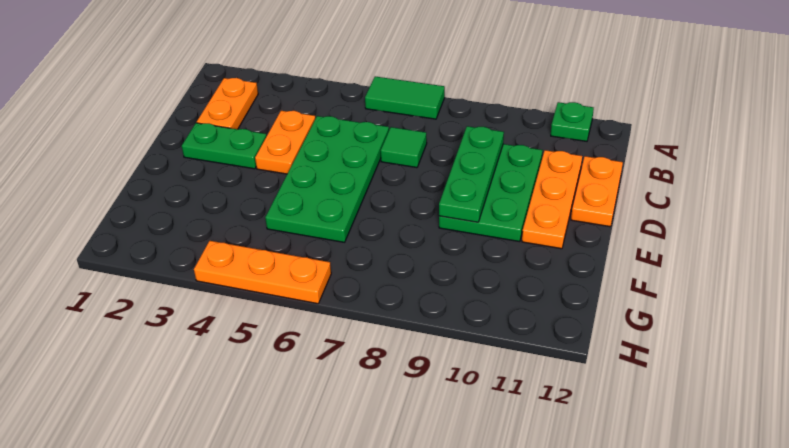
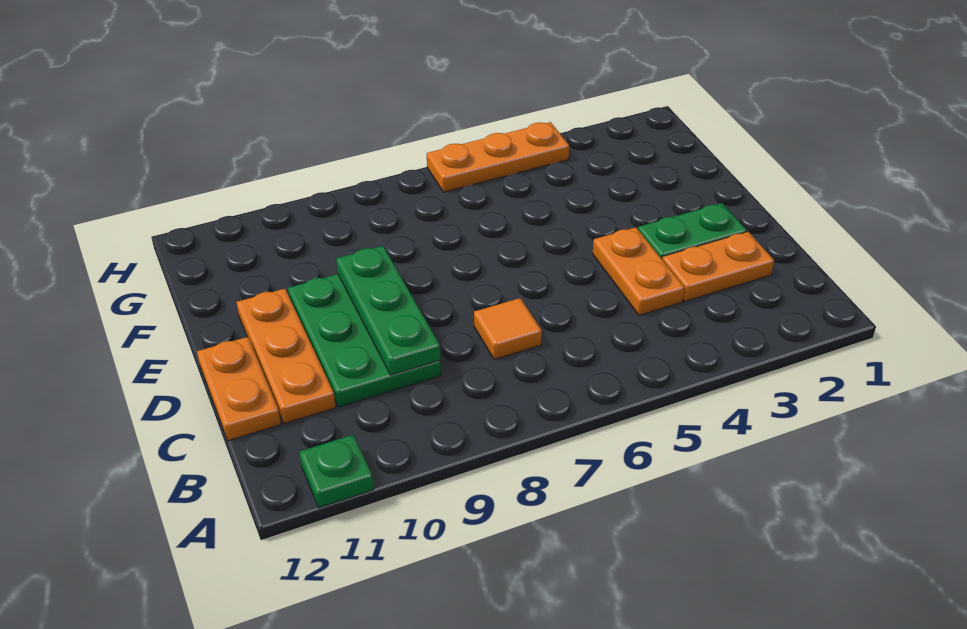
green tile A6:A7 level 1 -> none
orange plate B2:C2 level 1 -> orange plate C2:C3 level 1
green plate C5:F6 level 1 -> none
green tile C7 level 1 -> orange tile C7 level 1

